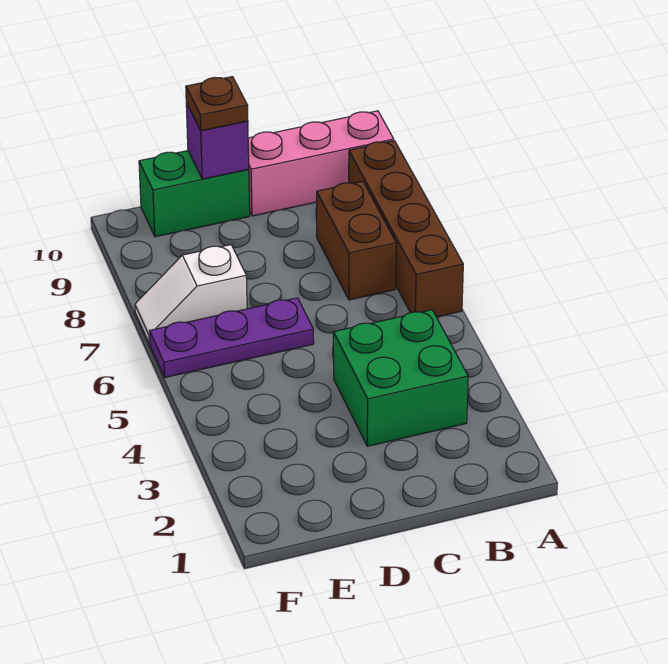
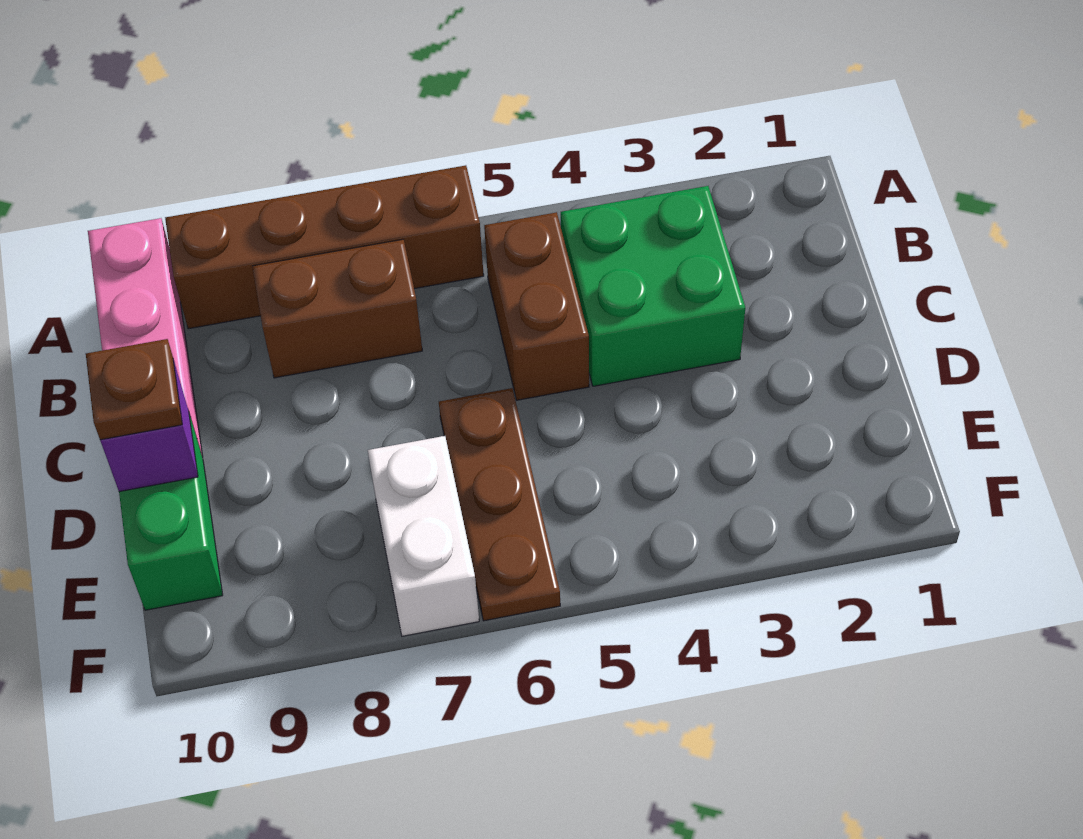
none -> brown brick B5:C5 level 1
purple plate D6:F6 level 1 -> brown plate D6:F6 level 1
white slope E7:F7 level 1 top E -> white brick E7:F7 level 1

